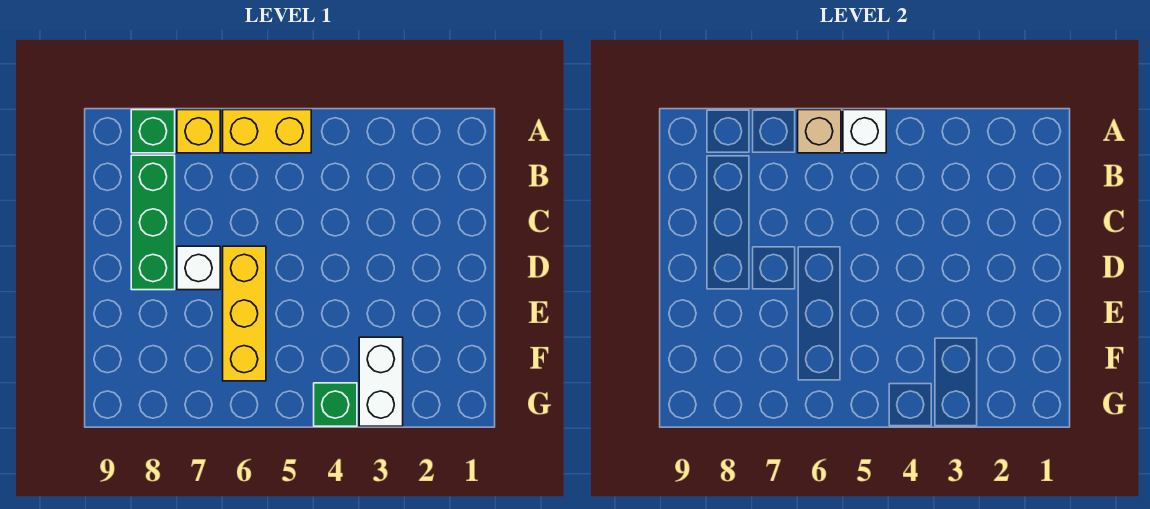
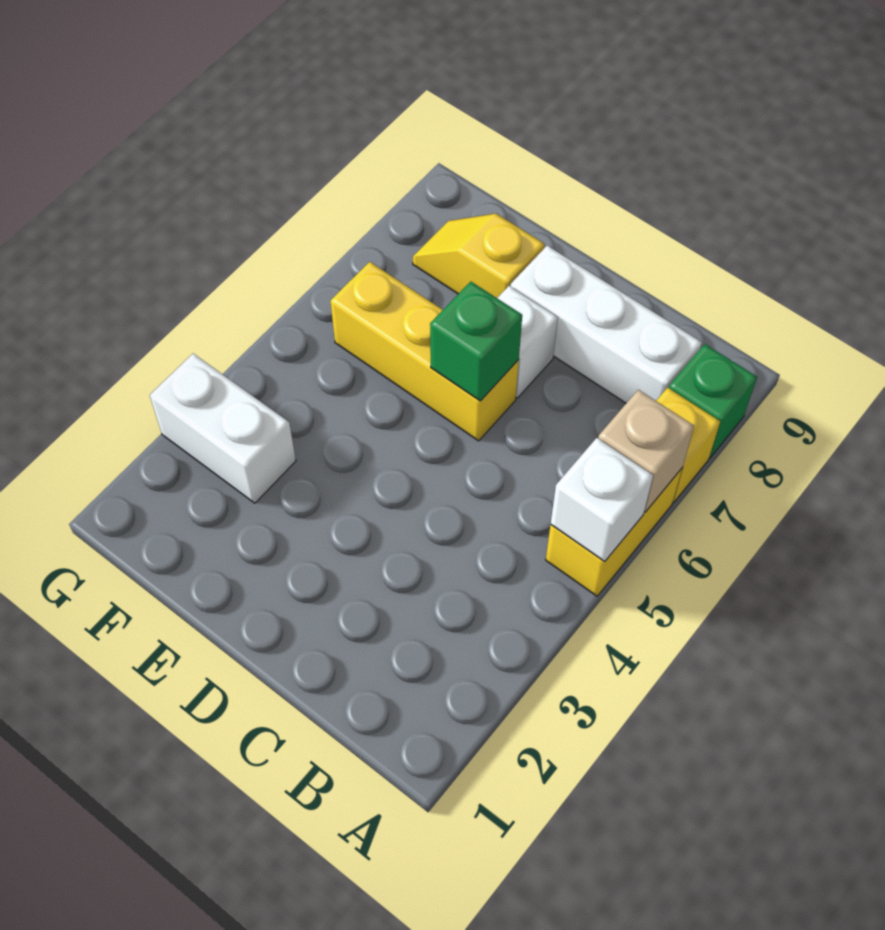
green brick B8:D8 level 1 -> white brick B8:D8 level 1
none -> yellow slope E8:F8 level 1 top E
green brick G4 level 1 -> green brick D6 level 2

